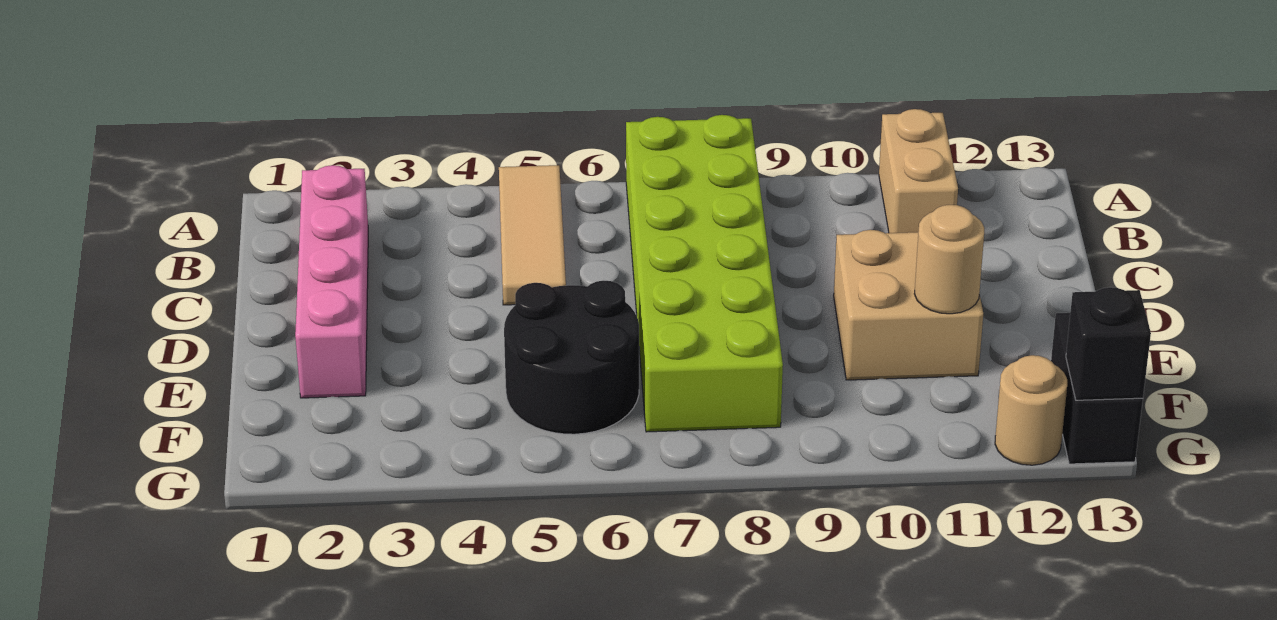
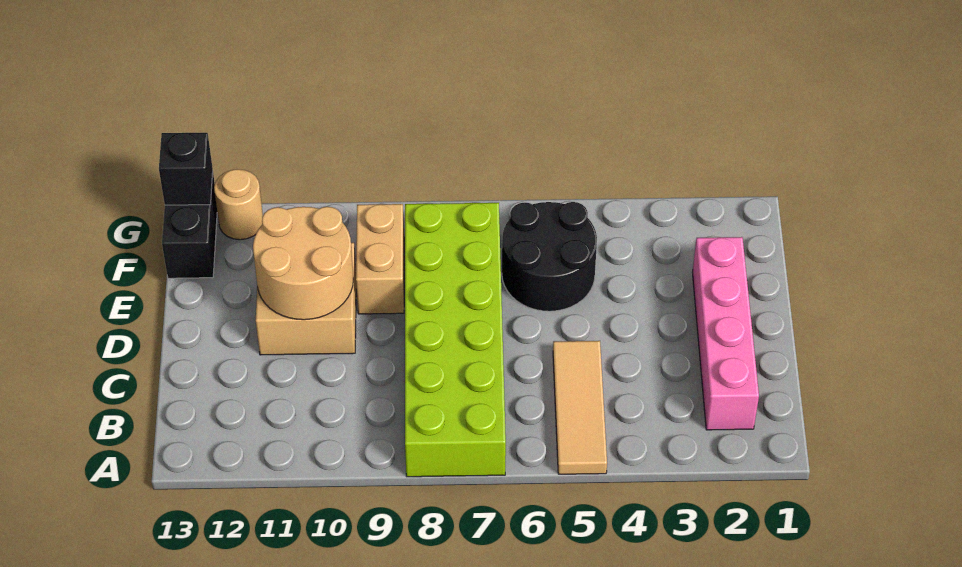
tan brick A11:B11 level 1 -> tan brick E9:F9 level 1
tan round brick E11 level 2 -> tan round brick D10:E11 level 2

